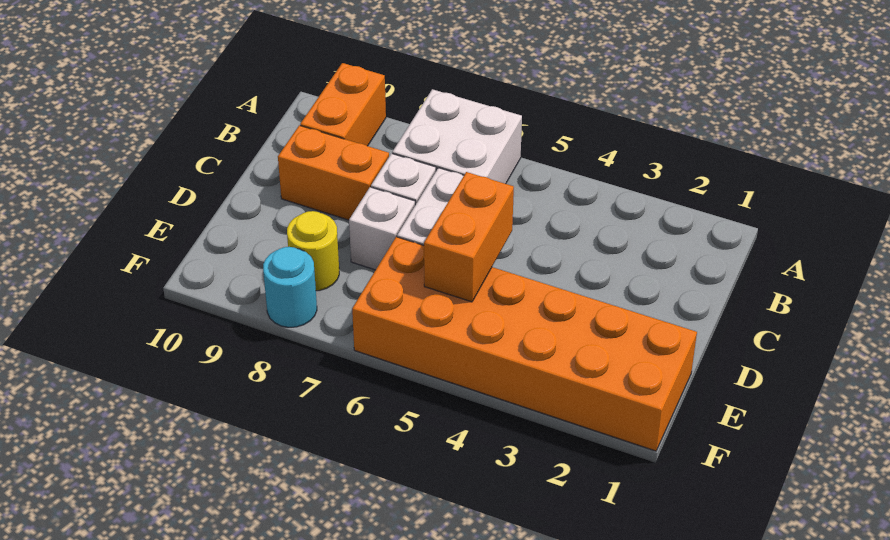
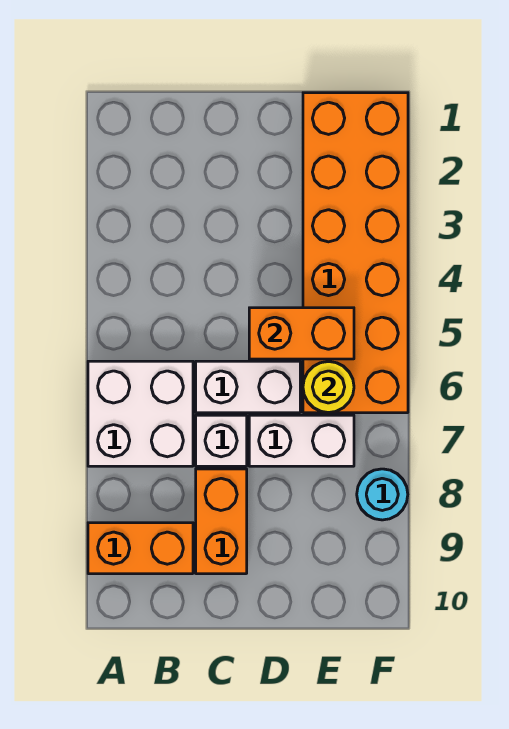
white brick D7 level 1 -> white brick D7:E7 level 1
yellow round brick E8 level 1 -> yellow round brick E6 level 2

